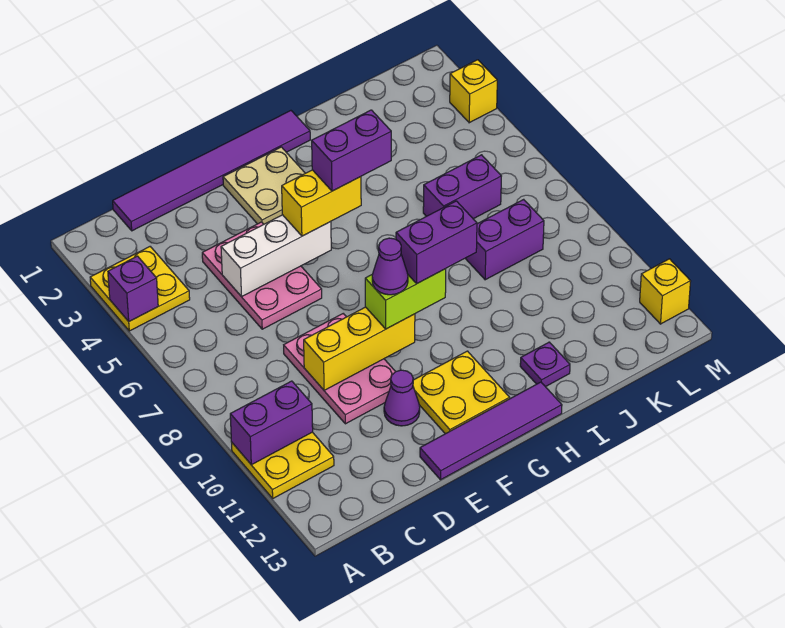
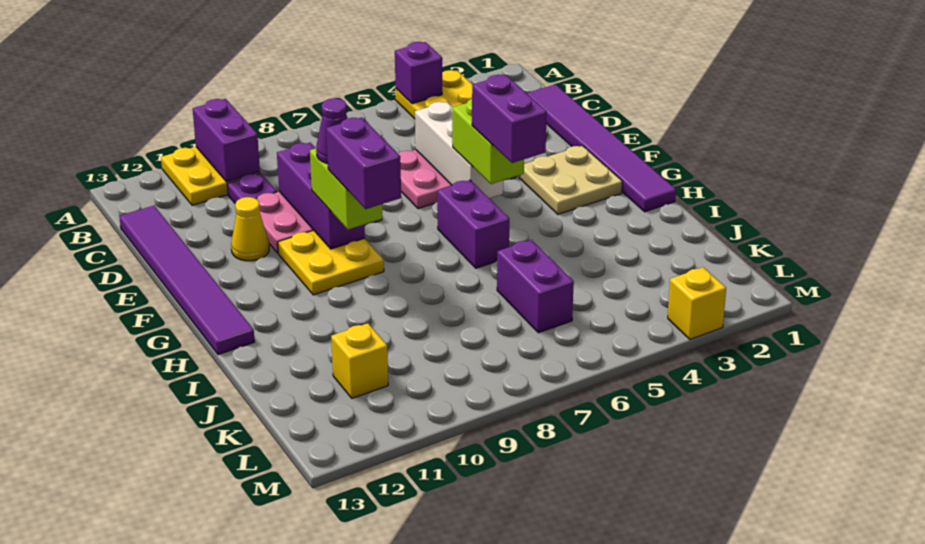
yellow brick D9:F9 level 2 -> purple brick D9:F9 level 2
purple cone E11 level 1 -> yellow cone E11 level 1
purple tile E13:H13 level 1 -> purple tile C13:H13 level 1
yellow brick F5:G5 level 3 -> lime brick F5:G5 level 3
yellow plate F11:G12 level 1 -> yellow plate F9:G10 level 1
purple plate I12 level 1 -> purple plate C10 level 1
purple brick J8:K8 level 1 -> purple brick G6:H6 level 1
yellow brick M12 level 1 -> yellow brick K11 level 1

